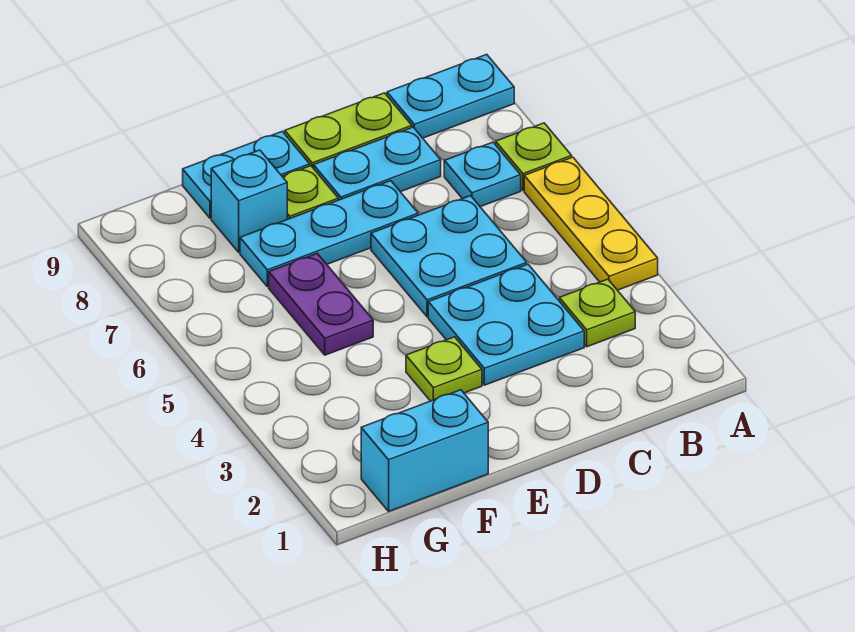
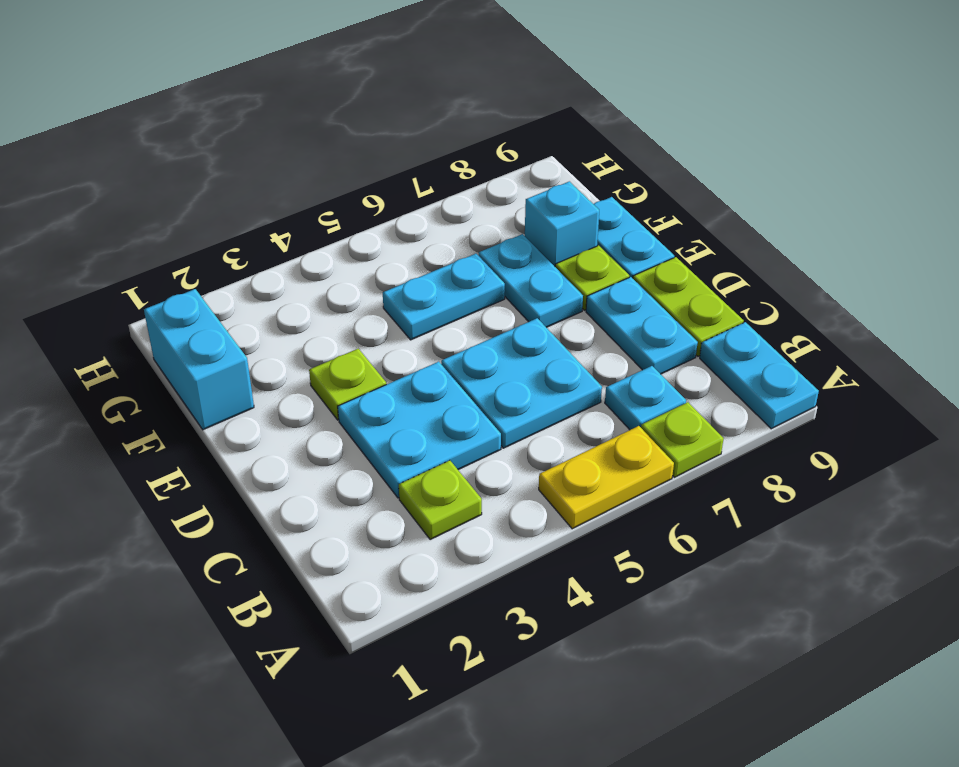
yellow plate A4:A6 level 1 -> yellow plate A5:A6 level 1
cyan plate D7:F7 level 1 -> cyan plate E7:F7 level 1
purple plate F5:F6 level 1 -> cyan plate F5:F6 level 1

